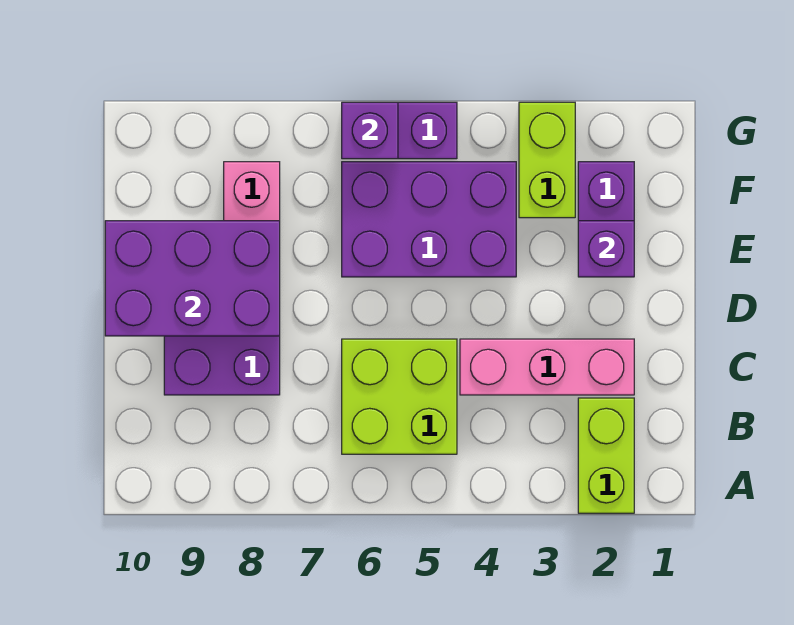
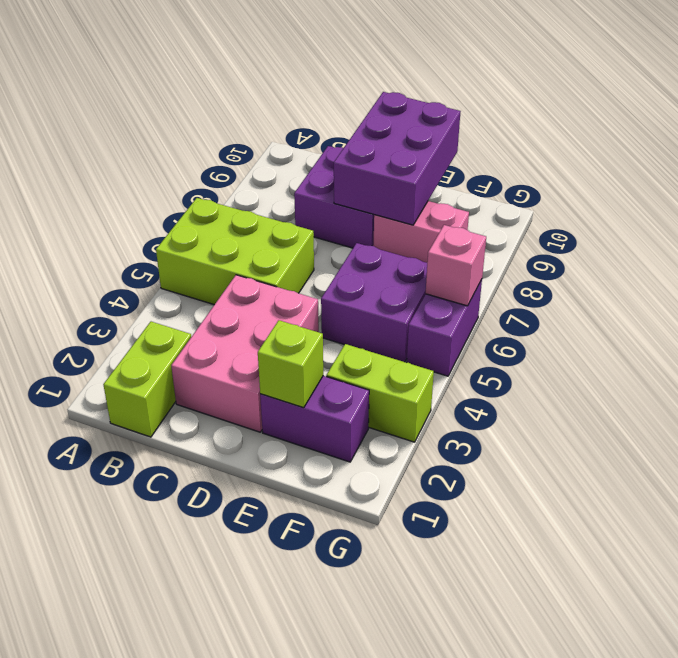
lime brick A2:B2 level 1 -> lime brick B1:B2 level 1
lime brick B5:C6 level 1 -> lime brick A5:C6 level 1
pink brick C2:C4 level 1 -> pink brick C2:D4 level 1
purple brick E2 level 2 -> lime brick E2 level 2
purple brick E4:F6 level 1 -> purple brick E5:F6 level 1
purple brick G6 level 2 -> pink brick G6 level 2

